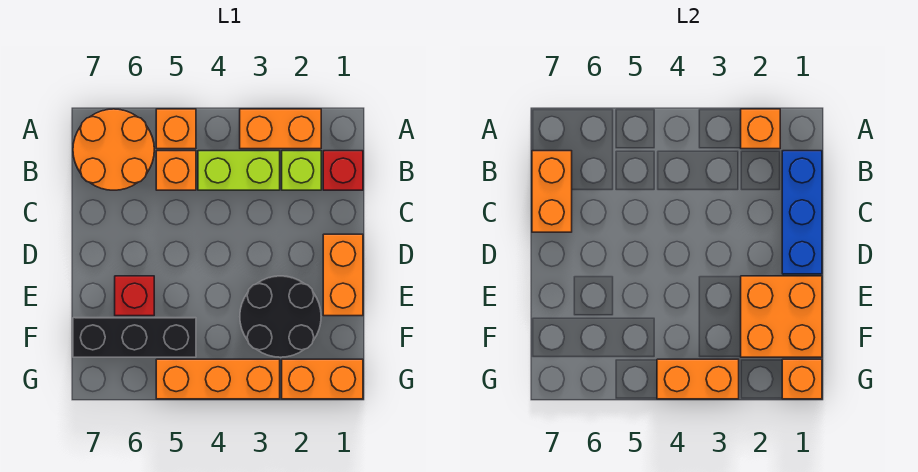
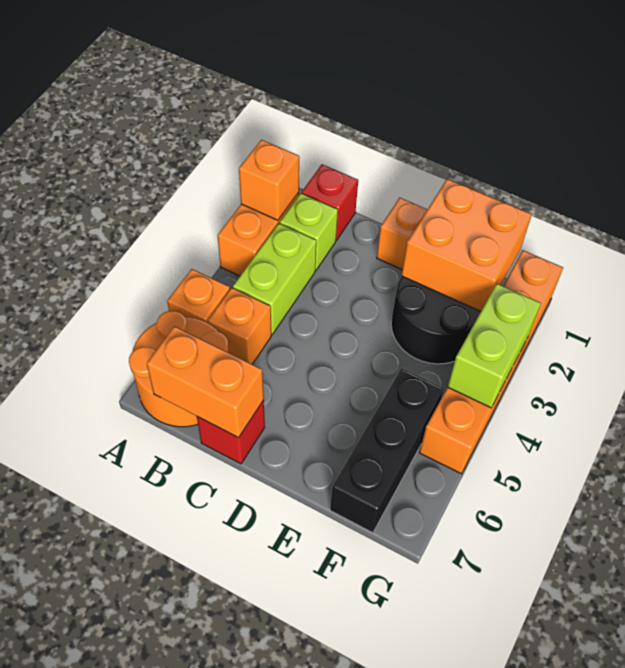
blue brick B1:D1 level 2 -> none
red brick E6 level 1 -> red brick C7 level 1
orange brick G1 level 2 -> none
orange brick G3:G4 level 2 -> lime brick G3:G4 level 2

